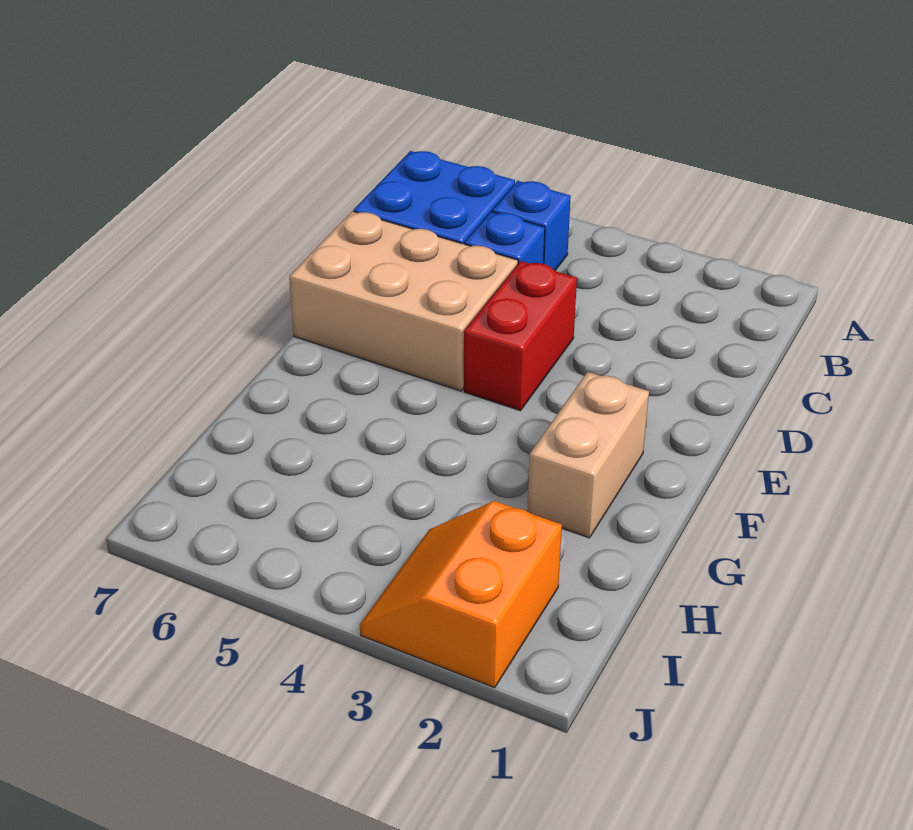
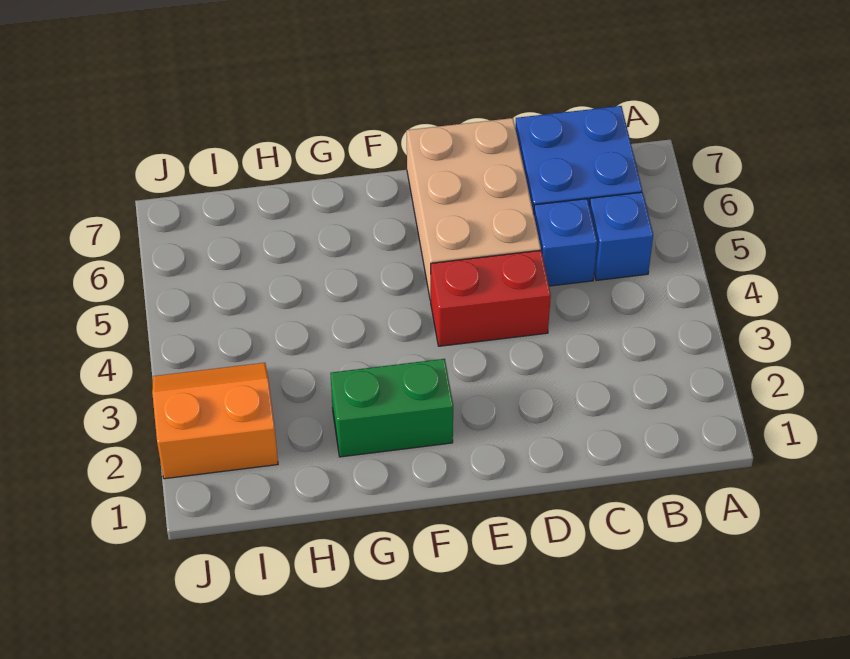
tan brick F2:G2 level 1 -> green brick F2:G2 level 1

